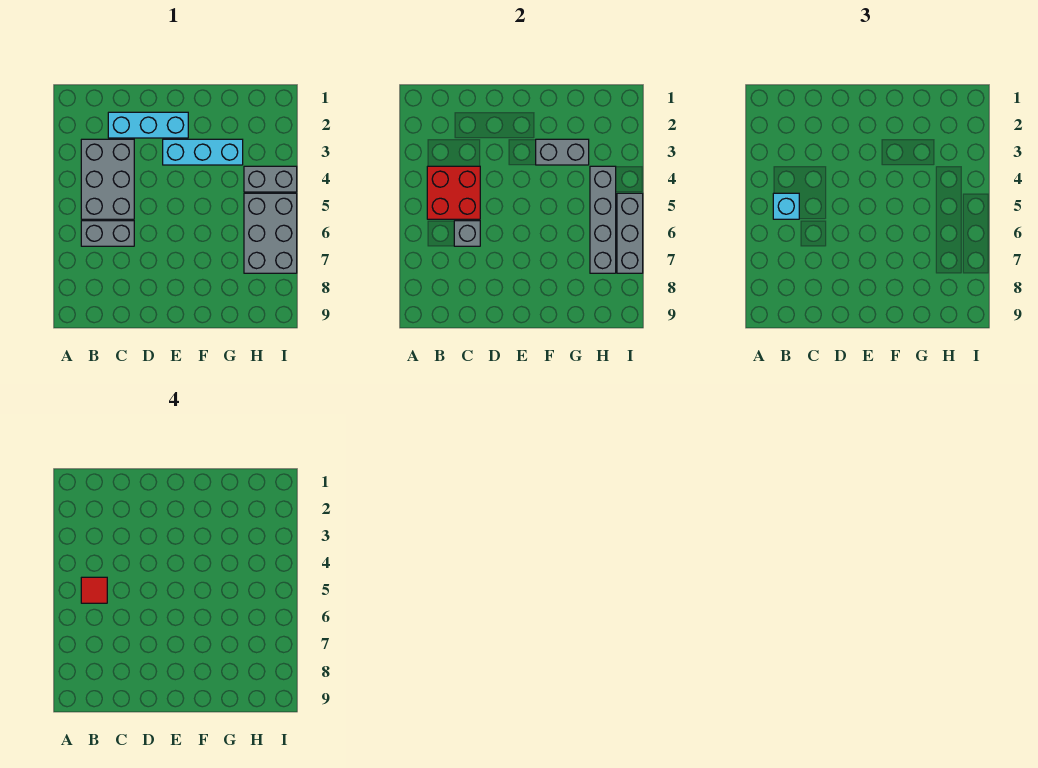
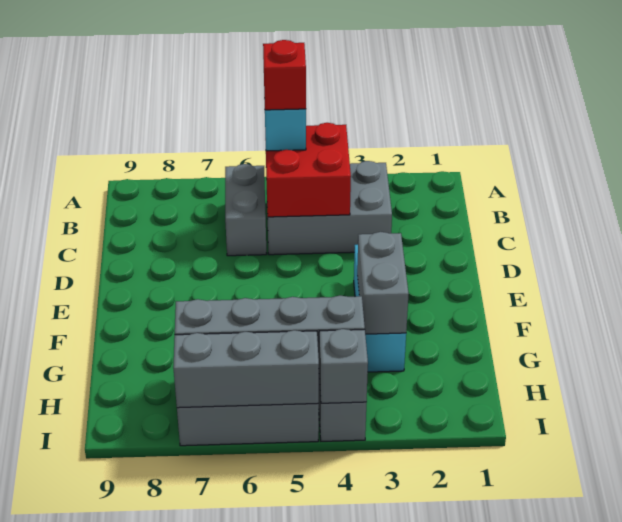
red tile B5 level 4 -> red brick B5 level 4
cyan brick C2:E2 level 1 -> none
grey brick C6 level 2 -> grey brick I4 level 2

